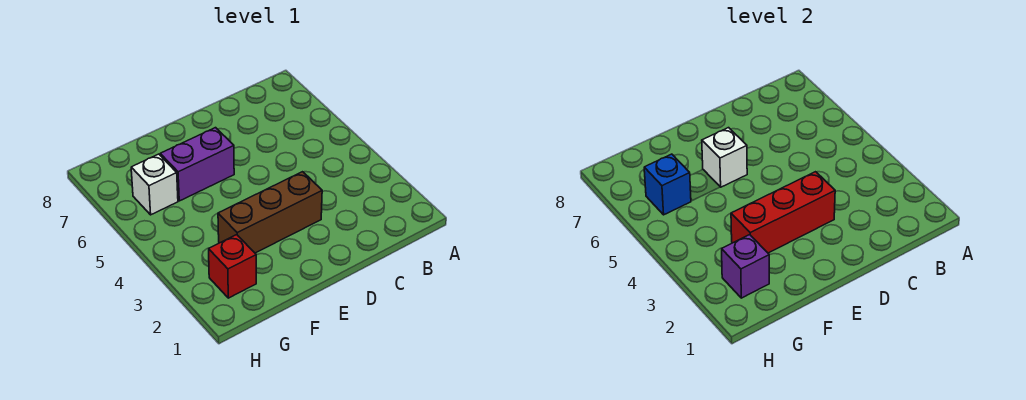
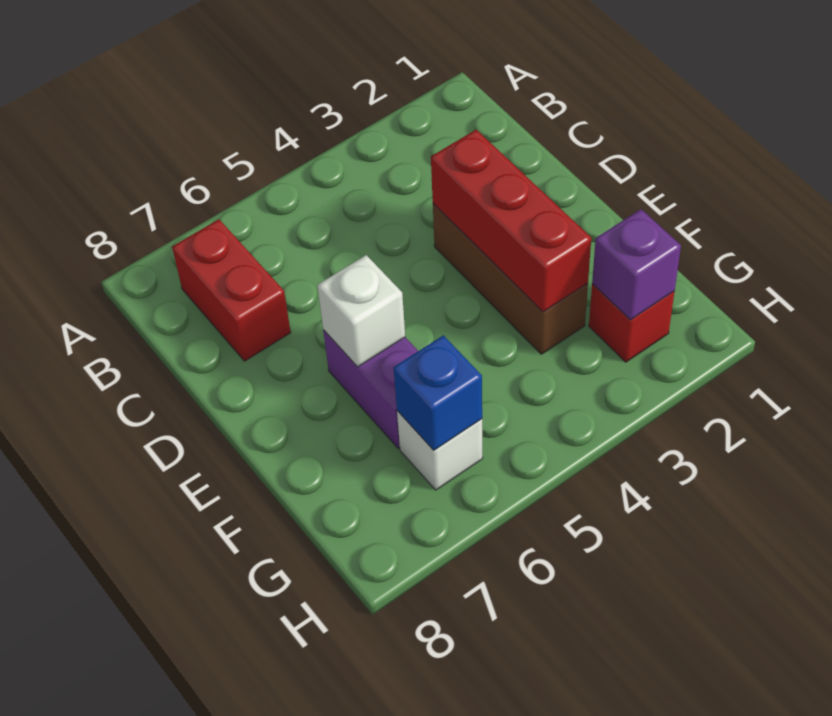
none -> red brick B7:C7 level 1

